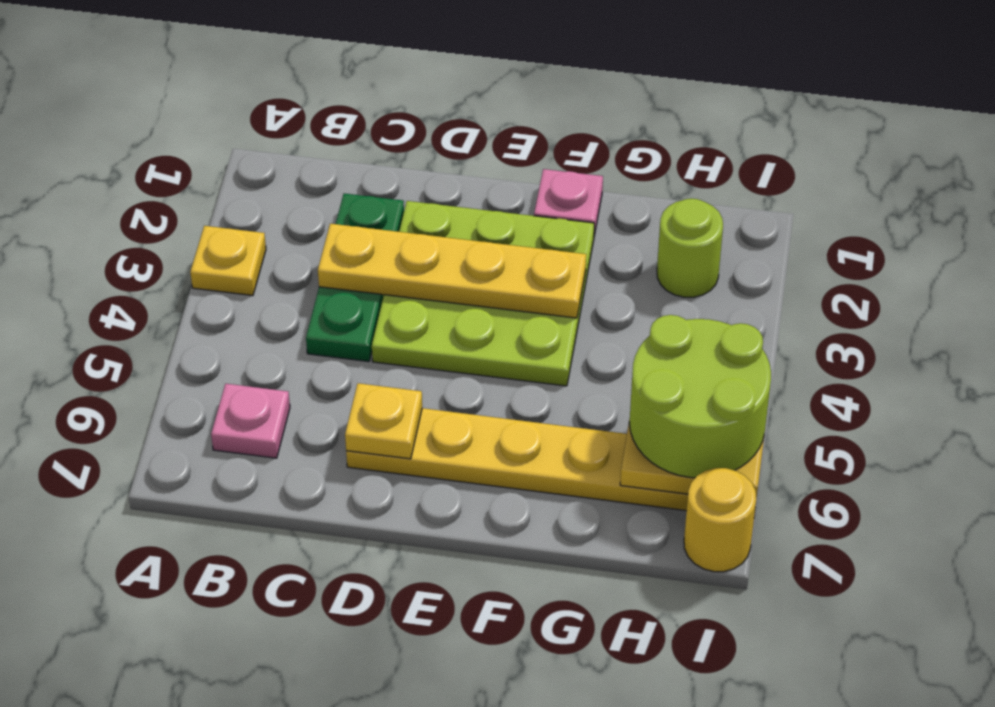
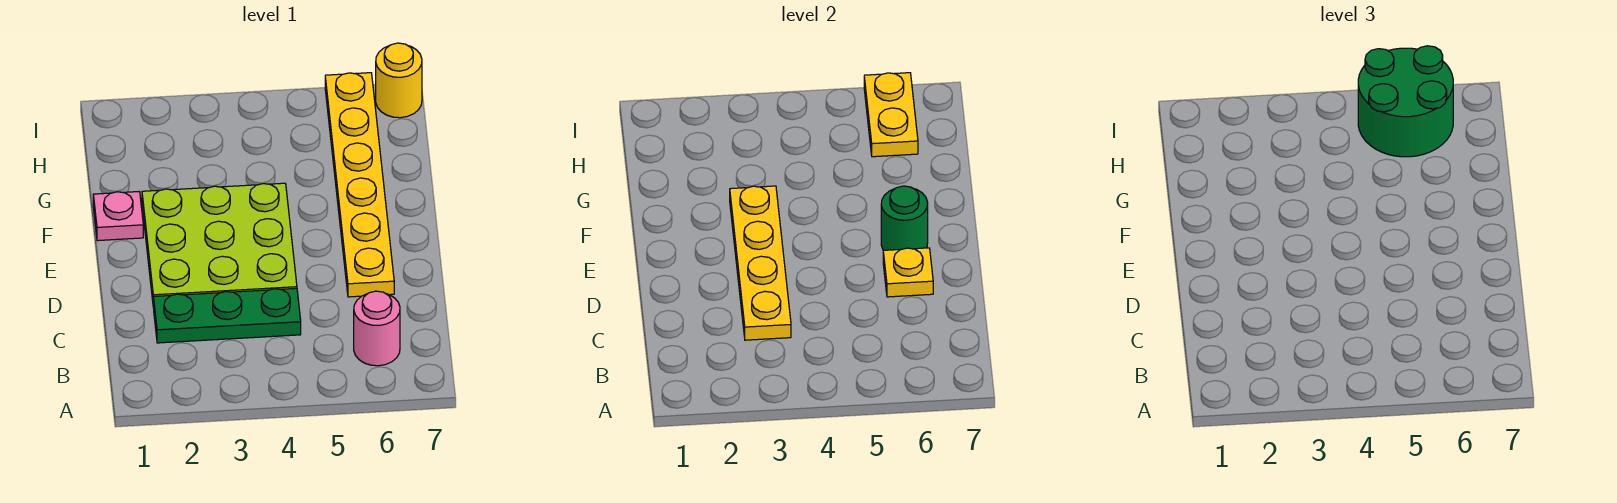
yellow plate A3 level 1 -> none
pink plate B6 level 1 -> pink round brick B6 level 1
none -> green round brick E6 level 2
lime round brick H2 level 1 -> none
lime round brick H5:I6 level 3 -> green round brick H5:I6 level 3

